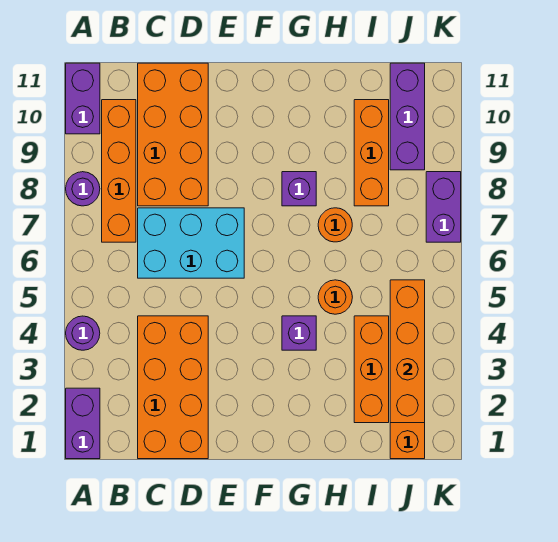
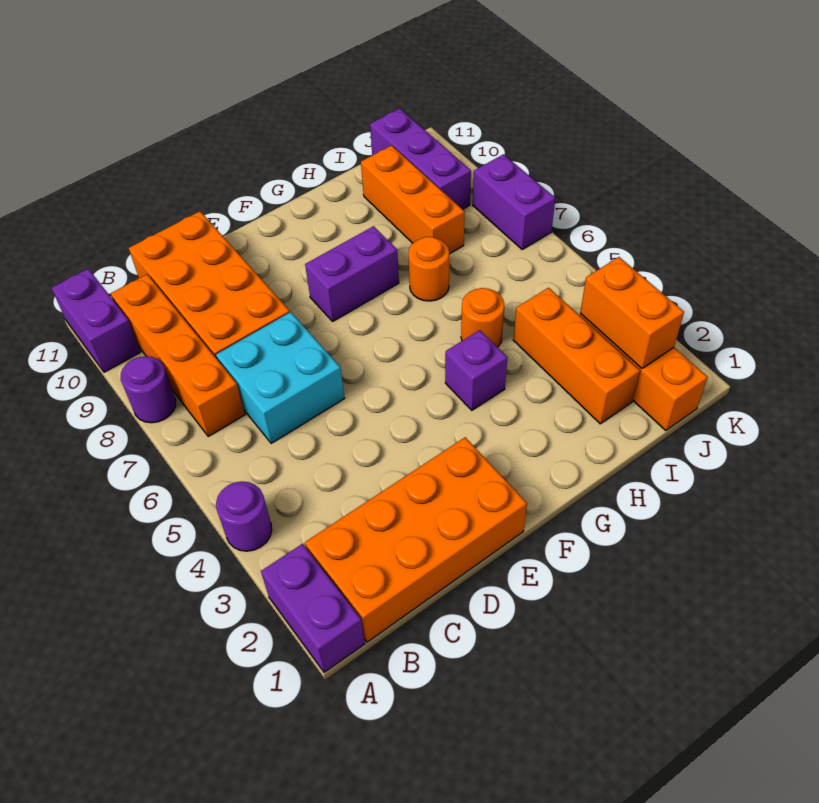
orange brick C1:D4 level 1 -> orange brick B1:E2 level 1
cyan brick C6:E7 level 1 -> cyan brick C6:D7 level 1
purple brick G8 level 1 -> purple brick F8:G8 level 1
orange brick J2:J5 level 2 -> orange brick J2:J3 level 2

